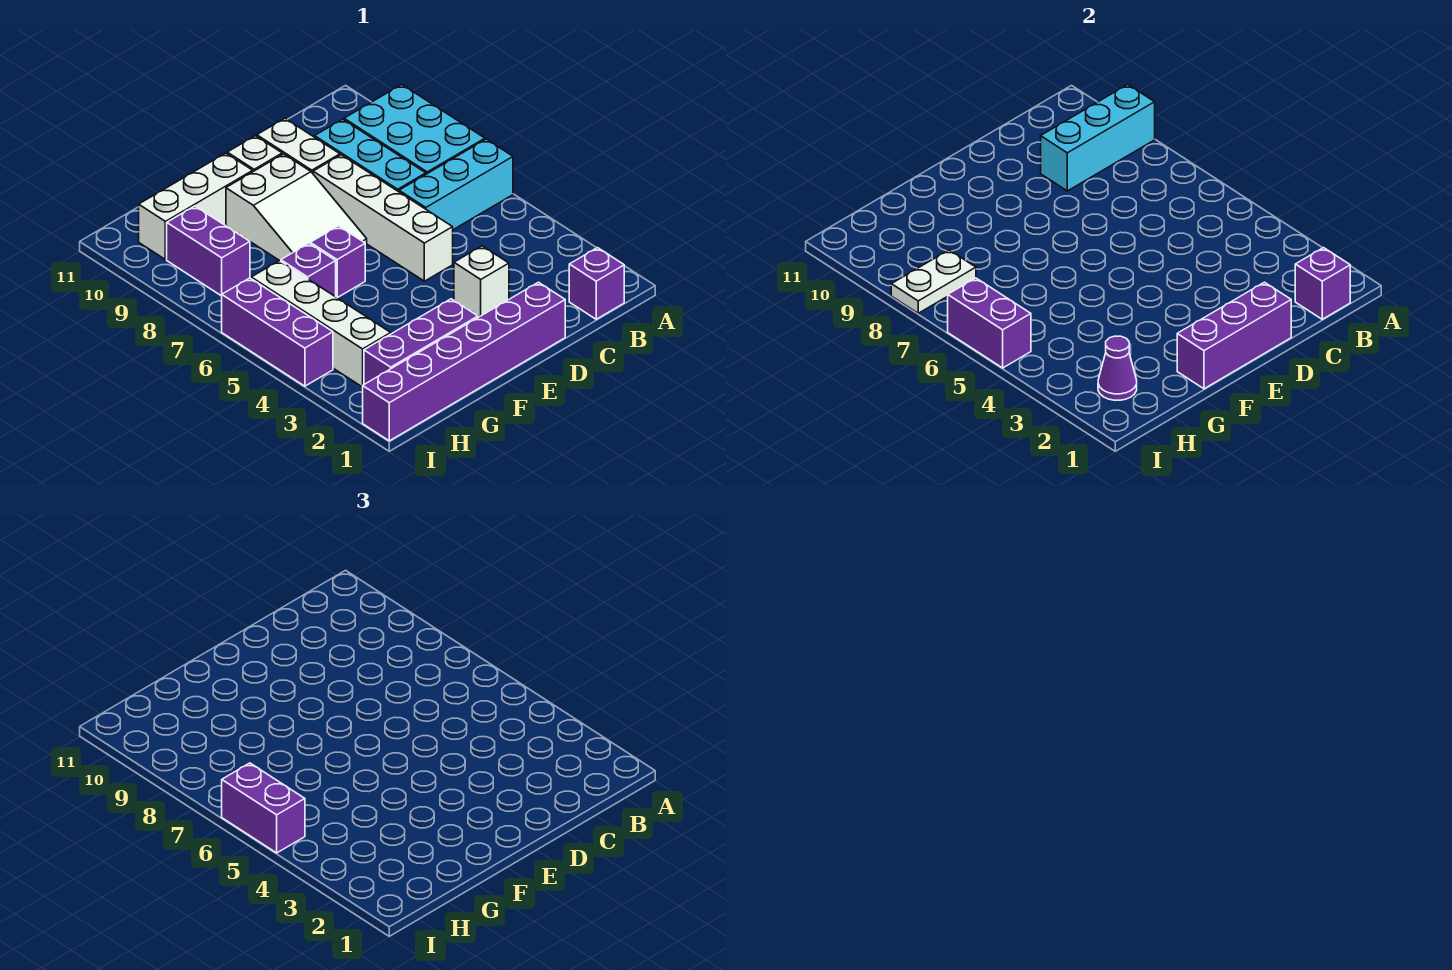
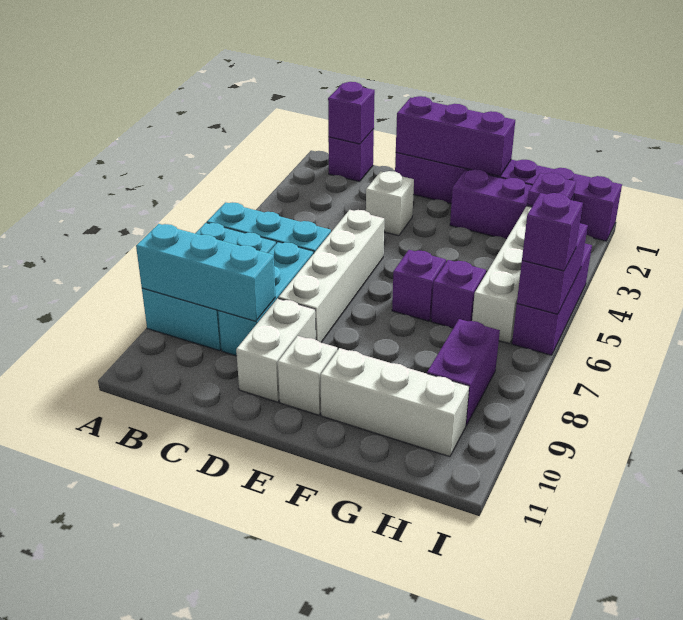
white slope E7:F9 level 1 top 9 -> none
purple cone H2 level 2 -> purple plate H2 level 2
white plate H8:I8 level 2 -> none
purple brick I5:I6 level 3 -> purple brick I6 level 3

